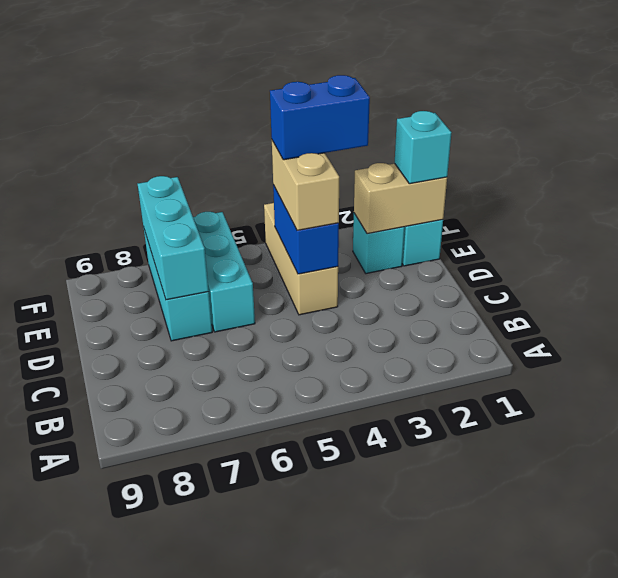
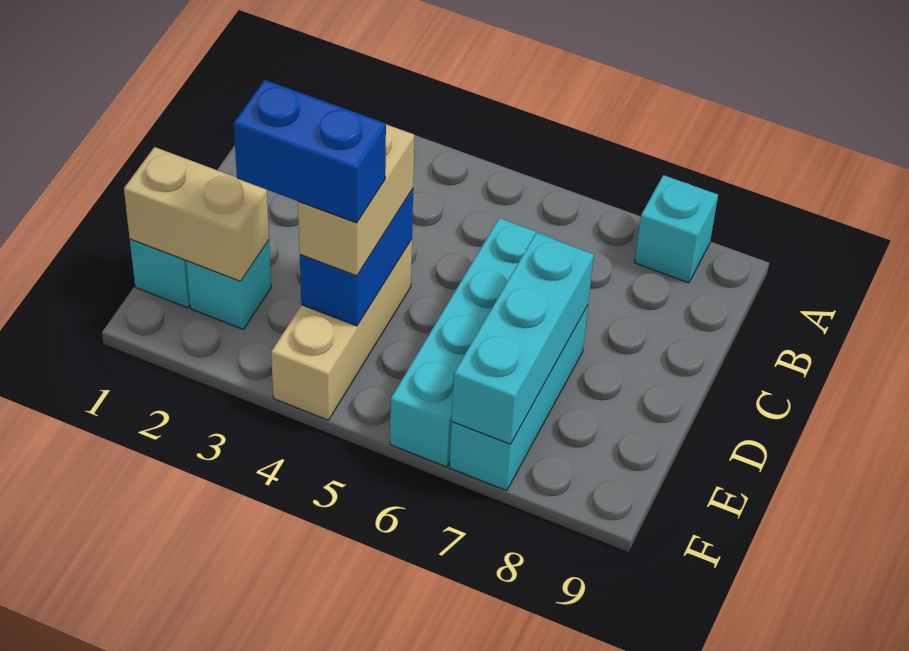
cyan brick D6:F6 level 1 -> cyan brick C6:F6 level 1
cyan brick E1 level 3 -> cyan brick A8 level 1

